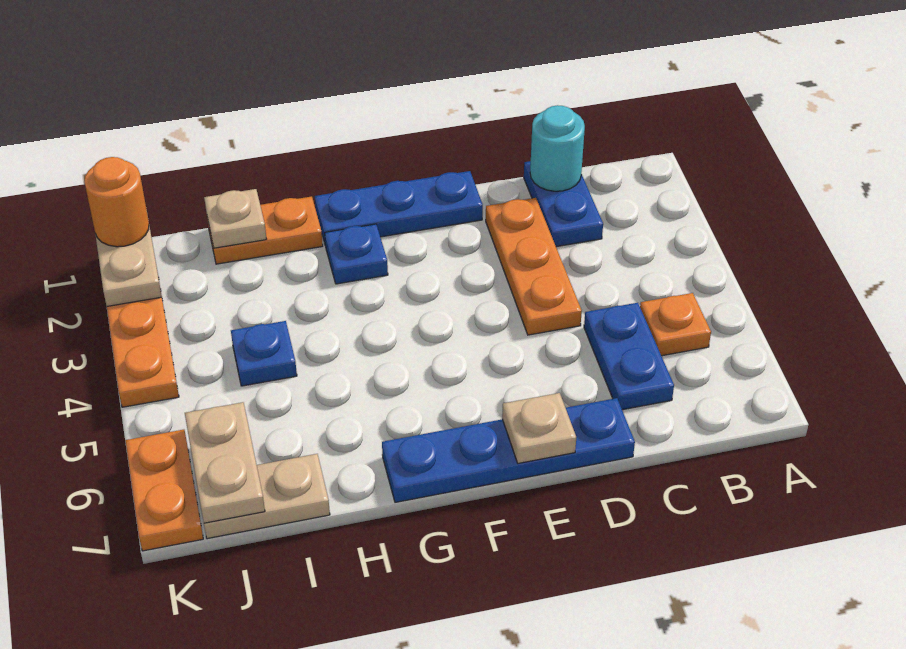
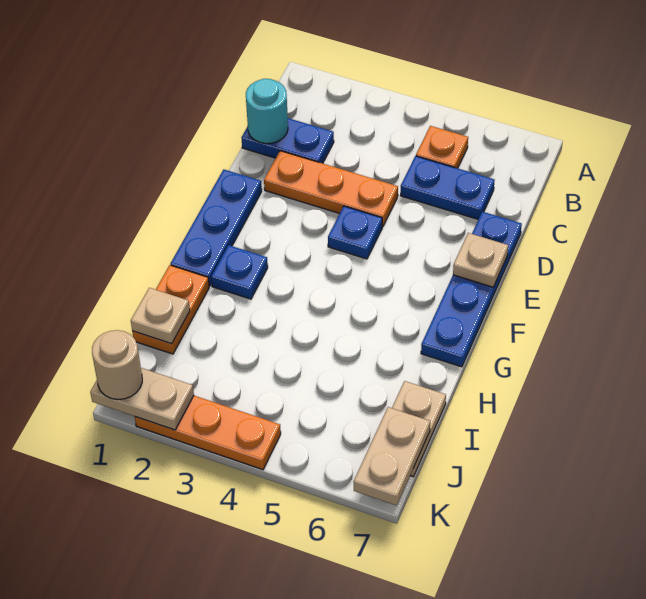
blue plate I4 level 1 -> blue plate E4 level 1
tan plate J6:J7 level 2 -> tan plate J7:K7 level 2
orange round brick K1 level 3 -> tan round brick K1 level 3
orange plate K6:K7 level 1 -> none

